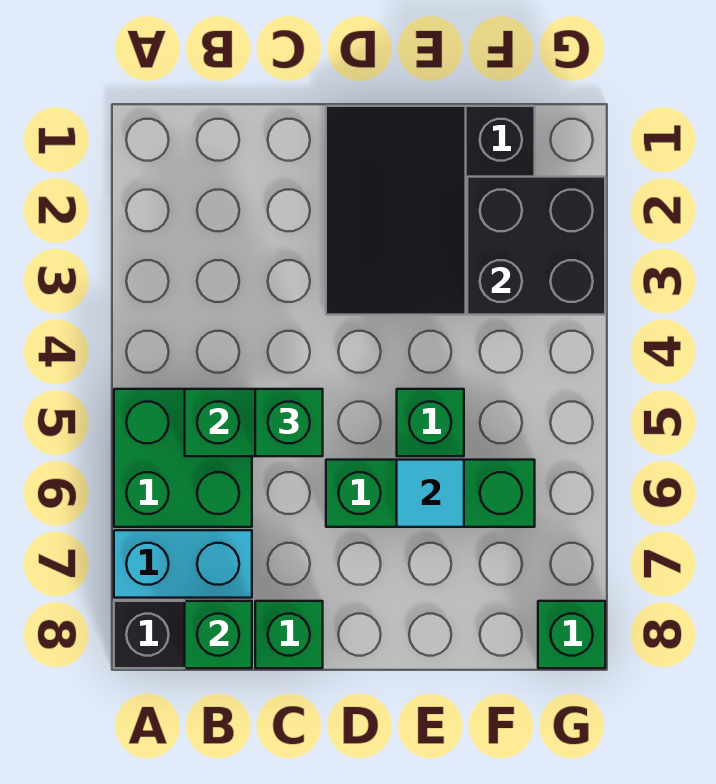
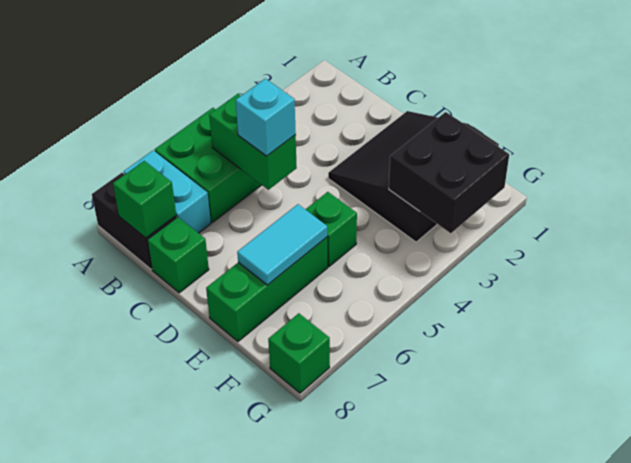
green brick C5 level 3 -> cyan brick C5 level 3
green brick D6:F6 level 1 -> green brick E6:E8 level 1
cyan tile E6 level 2 -> cyan tile E6:E7 level 2

